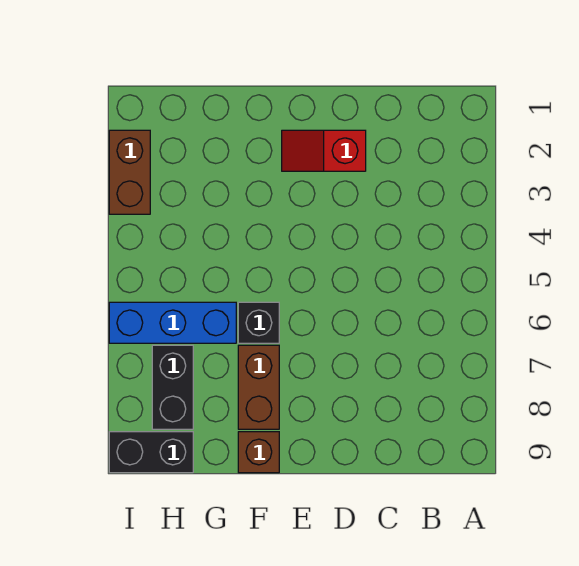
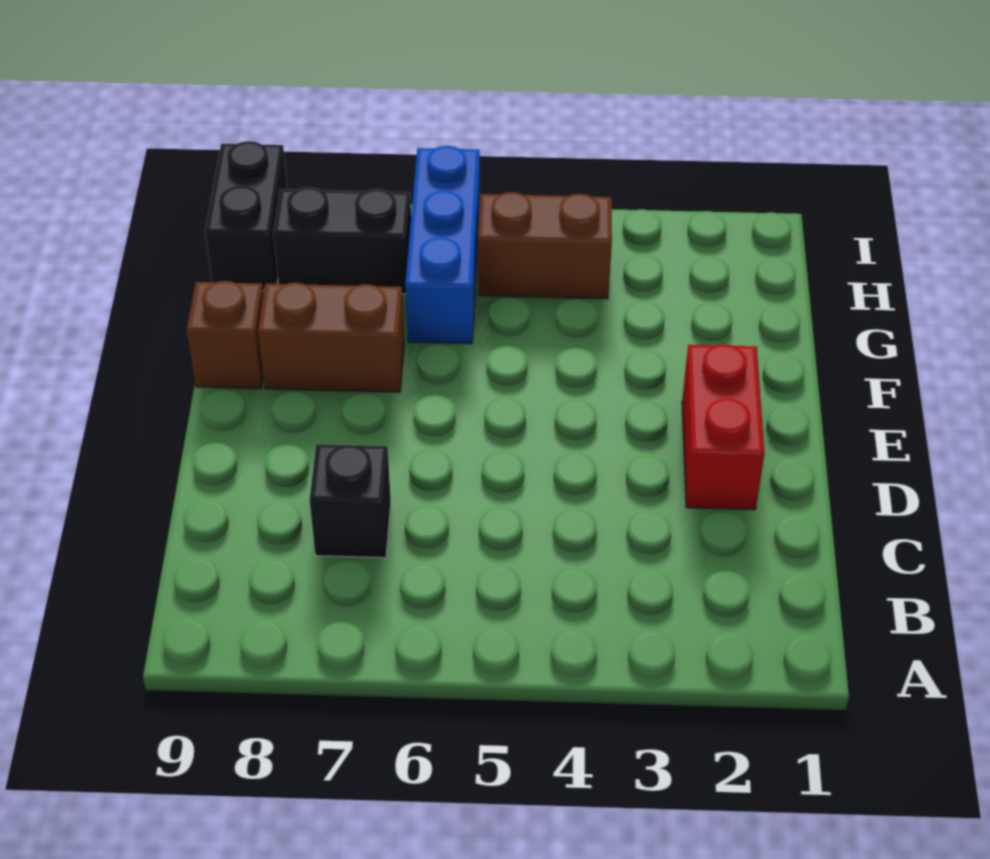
red slope D2:E2 level 1 top D -> red brick D2:E2 level 1
black brick F6 level 1 -> black brick C7 level 1
brown brick I2:I3 level 1 -> brown brick H4:H5 level 1

